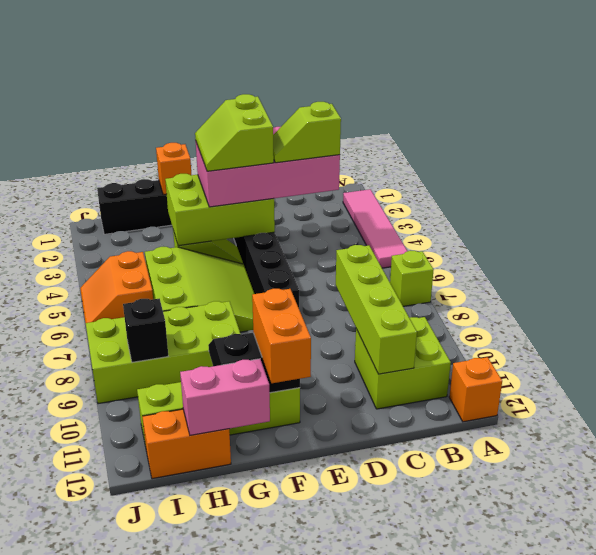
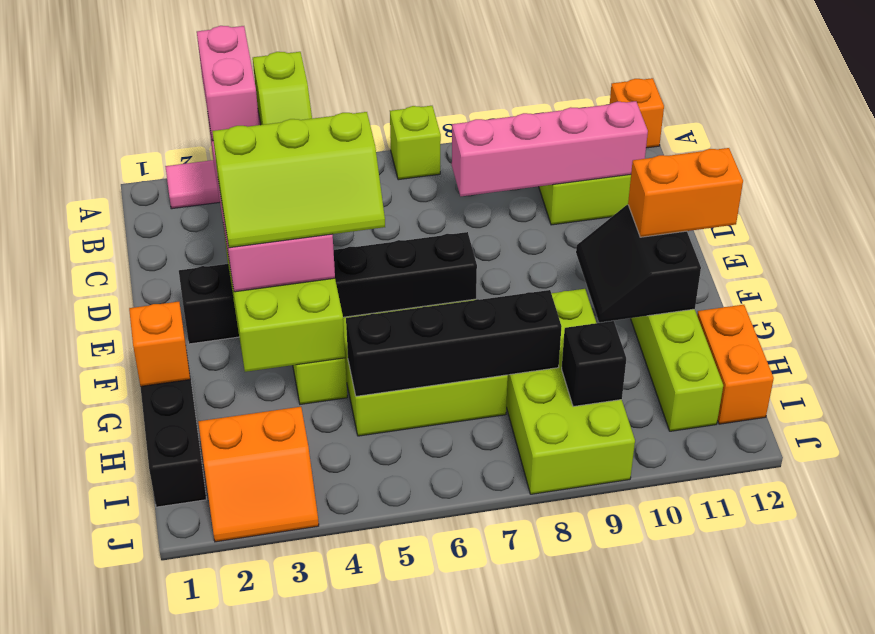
lime brick C8:C11 level 2 -> pink brick C8:C11 level 2
lime slope E3:F4 level 4 top E -> lime slope E3:F5 level 4 top E
pink brick G12:H12 level 2 -> pink brick B3:C3 level 4
none -> black brick H5:H8 level 2
orange slope I5:J6 level 1 top I -> orange slope I2:J3 level 1 top I

